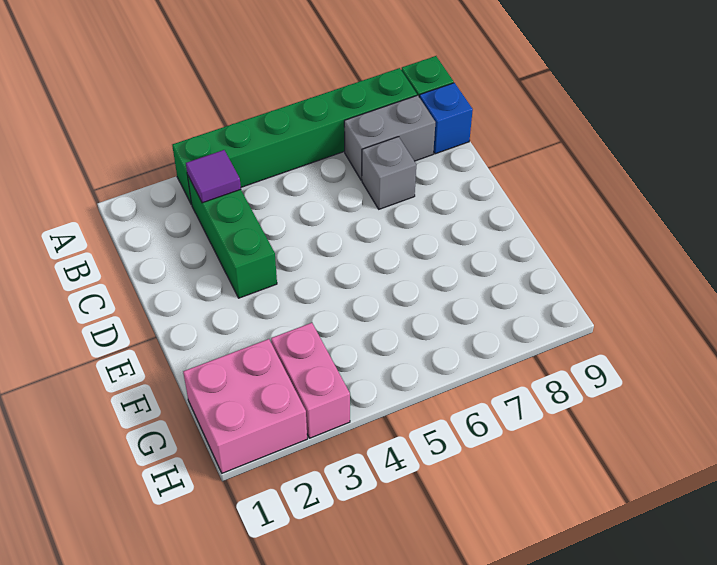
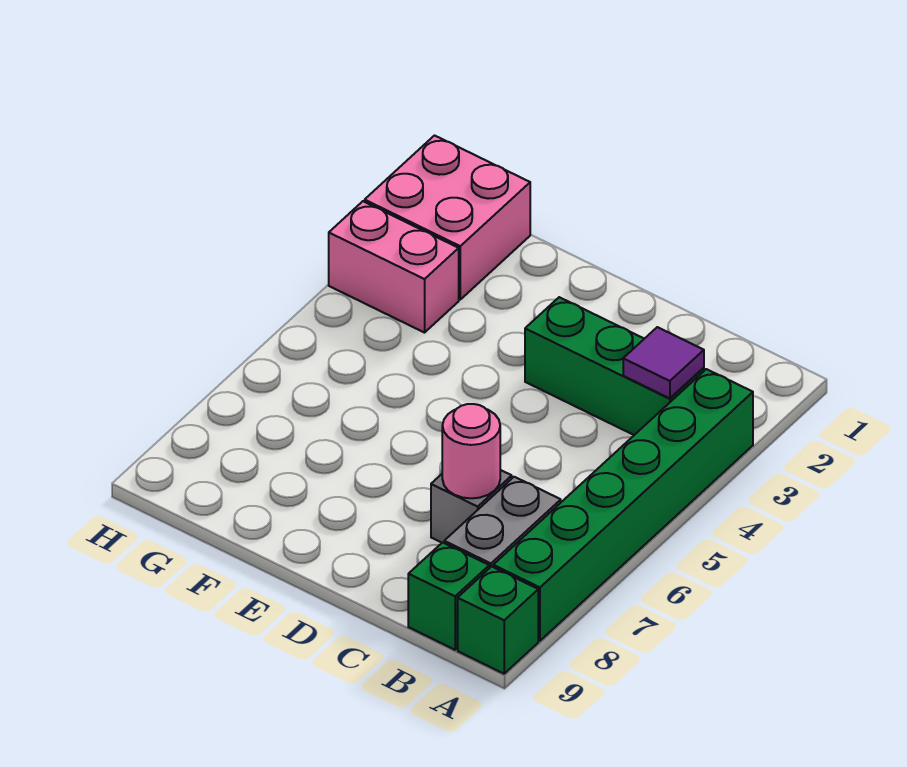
blue brick B9 level 1 -> green brick B9 level 1
none -> pink round brick C7 level 2

